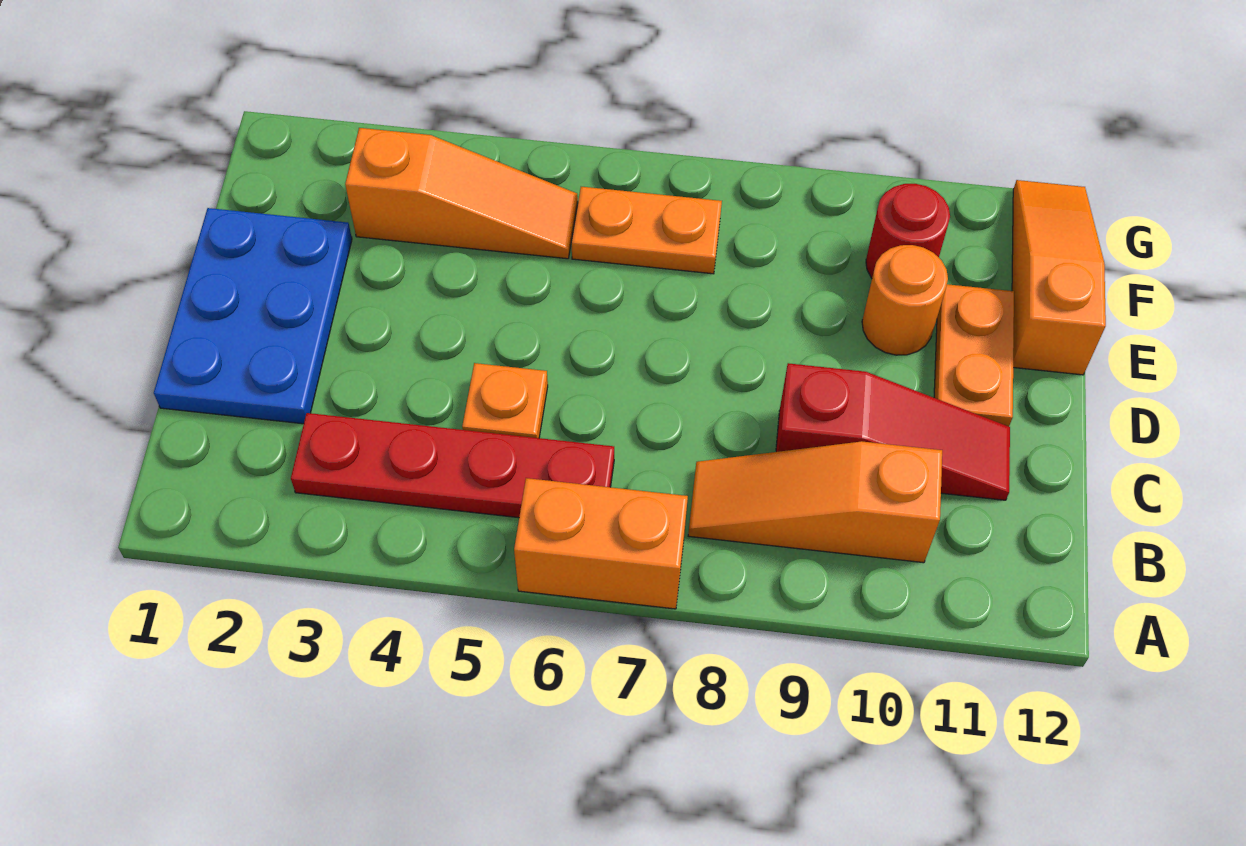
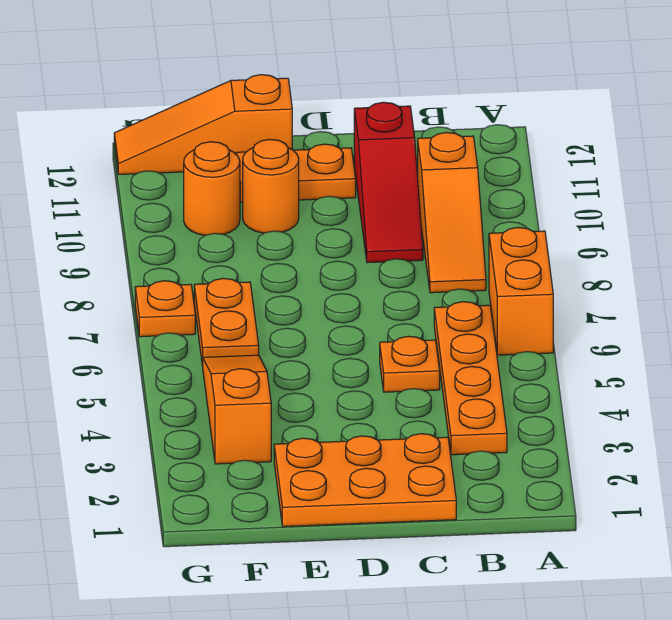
red plate B3:B6 level 1 -> orange plate B3:B6 level 1
blue plate C1:E2 level 1 -> orange plate C1:E2 level 1
red slope C9:C11 level 1 top 9 -> red slope C9:C11 level 1 top 11
red round brick F10 level 1 -> orange round brick F10 level 1
none -> orange plate G7 level 1

